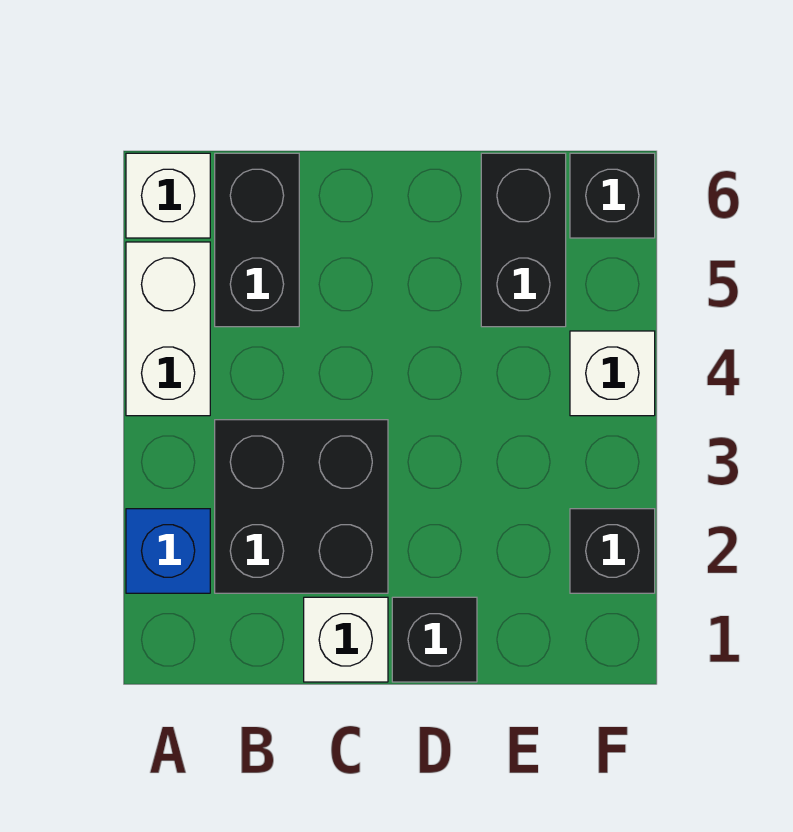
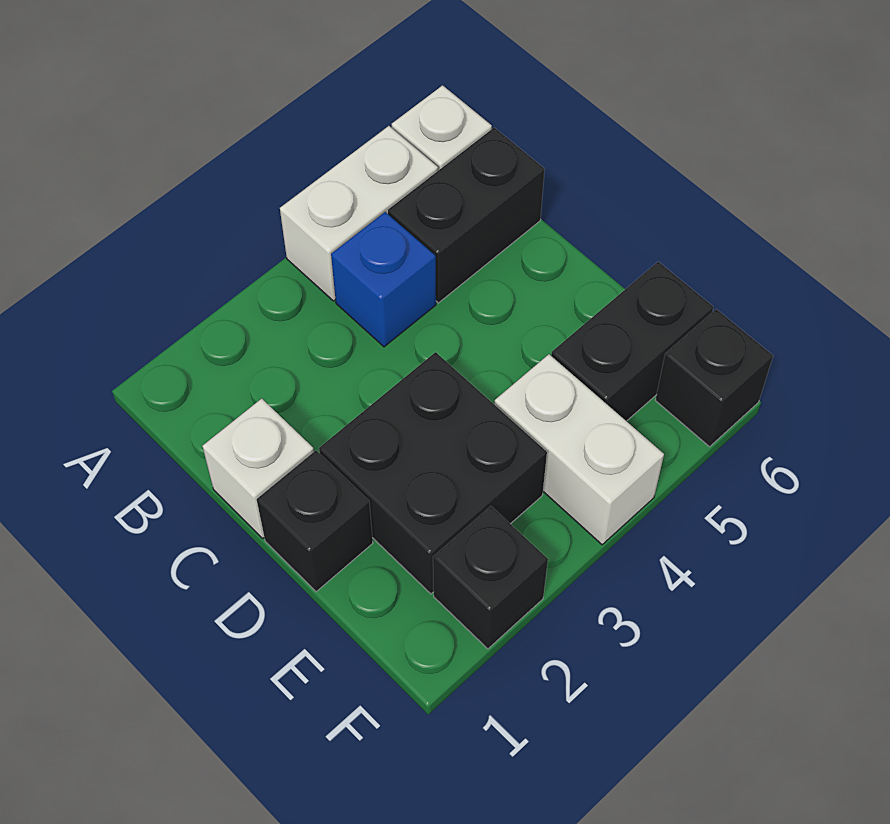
blue brick A2 level 1 -> blue brick B4 level 1
black brick B2:C3 level 1 -> black brick D2:E3 level 1
white brick F4 level 1 -> white brick E4:F4 level 1

